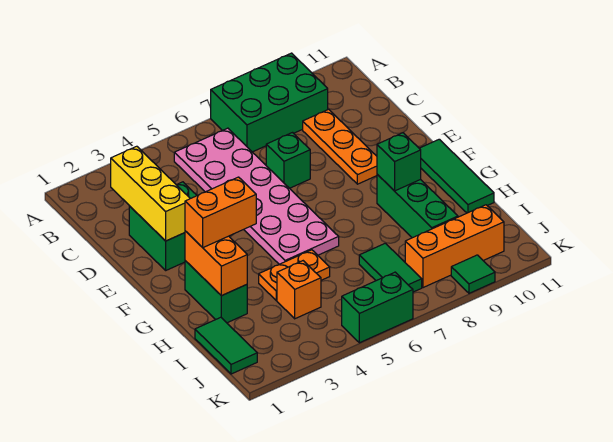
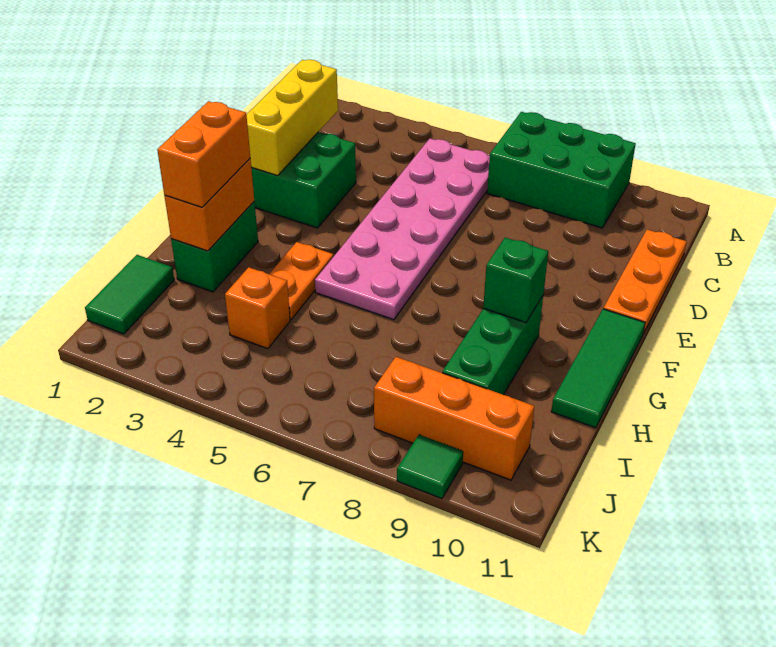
orange plate C9:E9 level 1 -> orange plate C11:E11 level 1
green brick D7 level 1 -> none
orange brick G2:G3 level 3 -> orange brick G2:H2 level 3
orange plate H4:H5 level 1 -> orange plate G4:H4 level 1
green tile I7:J7 level 1 -> none
green brick K5:K6 level 1 -> none

